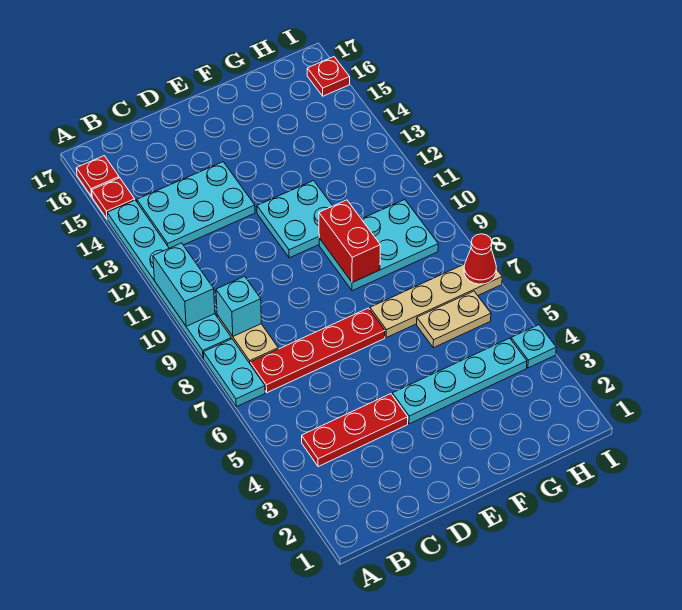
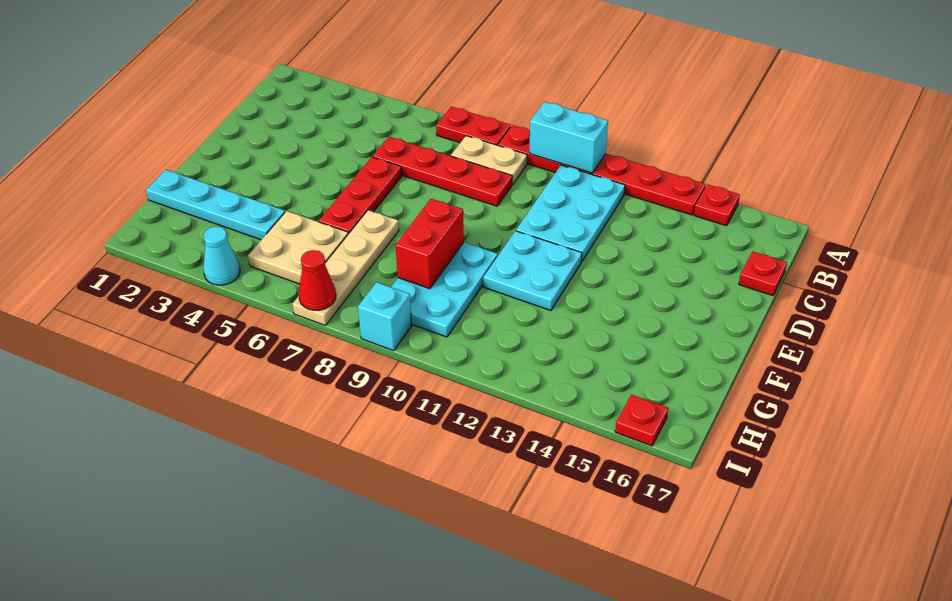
cyan plate A7:A8 level 1 -> red plate A7:A8 level 1
cyan plate A9:A14 level 1 -> red plate A9:A14 level 1
red plate A16 level 1 -> red plate C17 level 1
red plate B4:D4 level 1 -> red plate D6:F6 level 1
red plate B7:E7 level 1 -> red plate C6:C9 level 1
cyan brick B9 level 2 -> cyan brick I9 level 1
cyan plate B13:D14 level 1 -> cyan plate B11:D12 level 1
cyan plate E4:H4 level 1 -> cyan plate G1:G4 level 1
red brick F9:F10 level 2 -> red brick F9:G9 level 2
tan plate G6:H6 level 1 -> tan plate G5:H6 level 1
cyan plate I4 level 1 -> cyan cone I4 level 1

